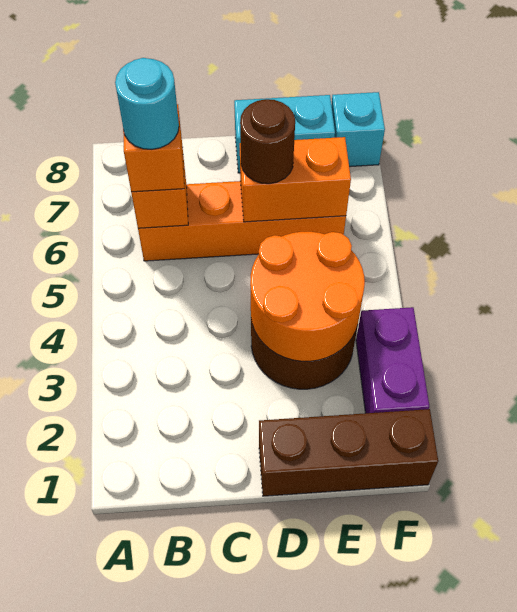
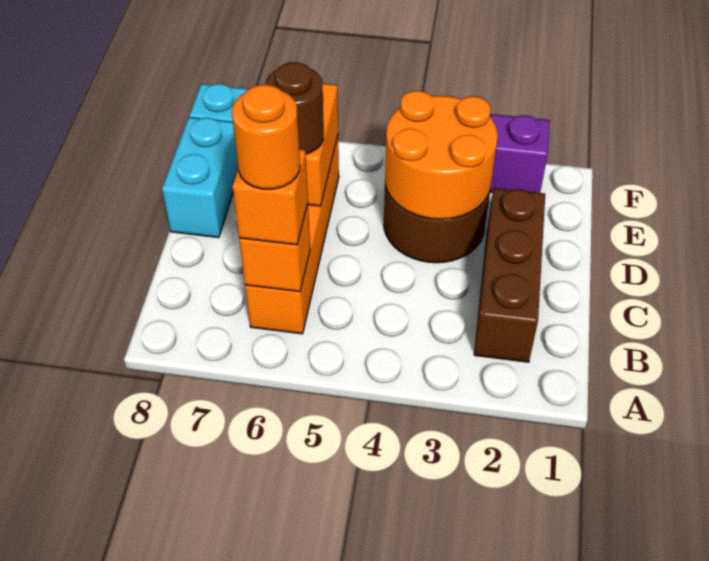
cyan round brick B6 level 4 -> orange round brick B6 level 4
brown brick D1:F1 level 1 -> brown brick B2:D2 level 1

